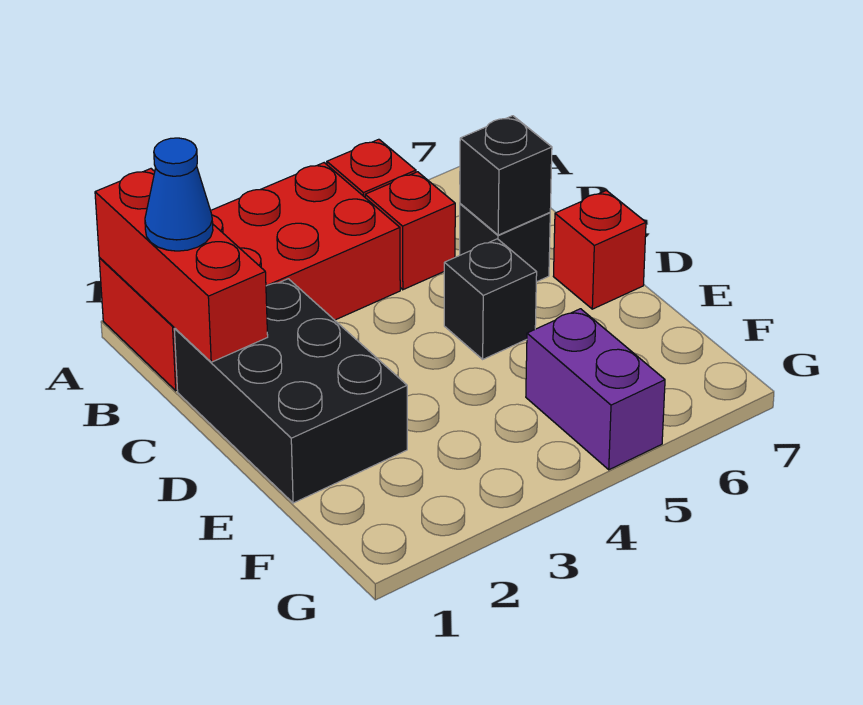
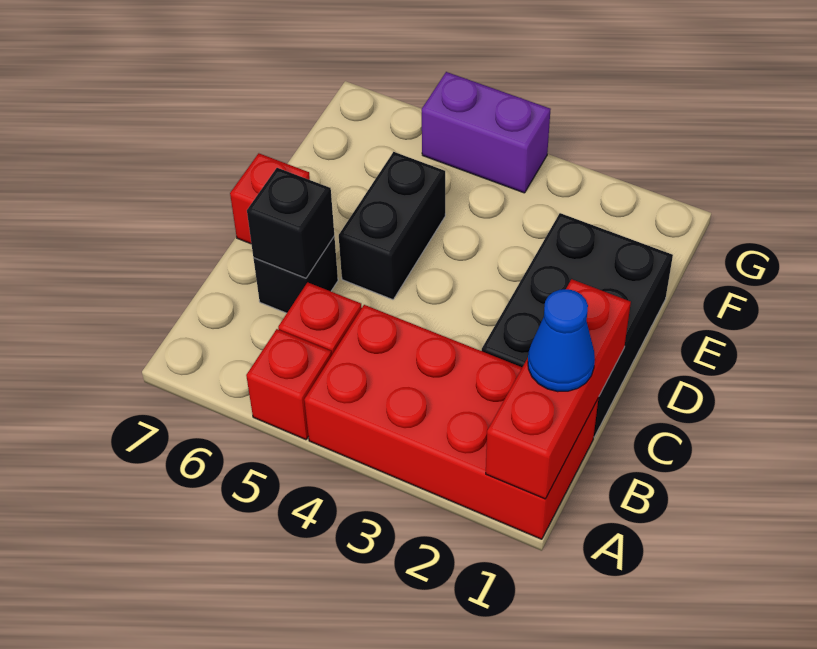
black brick D5 level 1 -> black brick D5:E5 level 1
purple brick F5:G5 level 1 -> purple brick G4:G5 level 1

